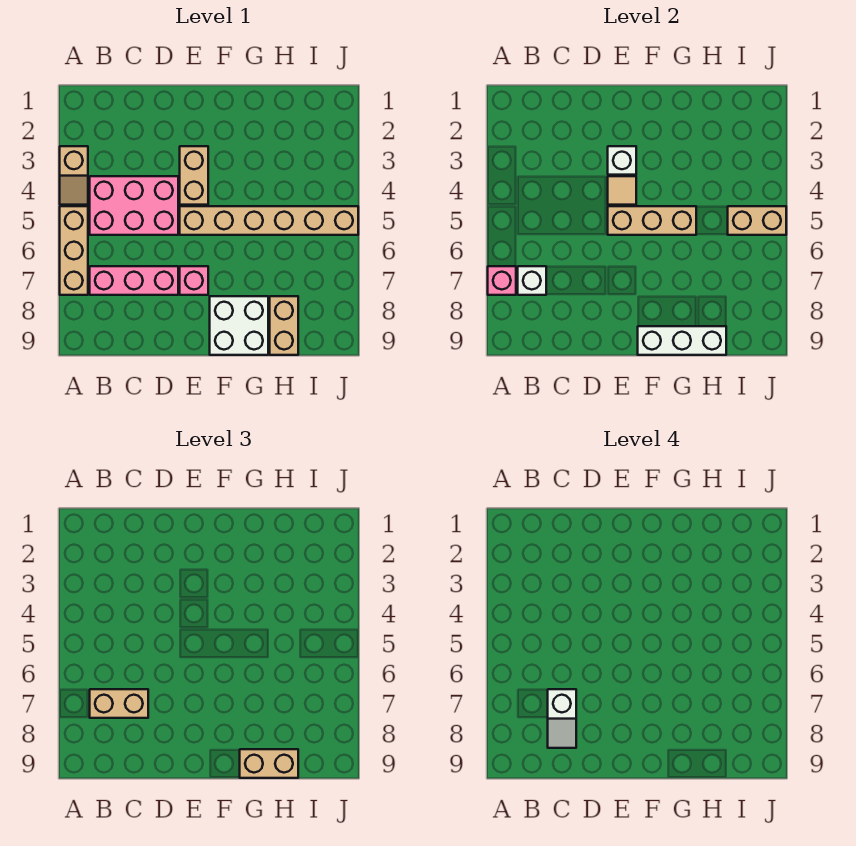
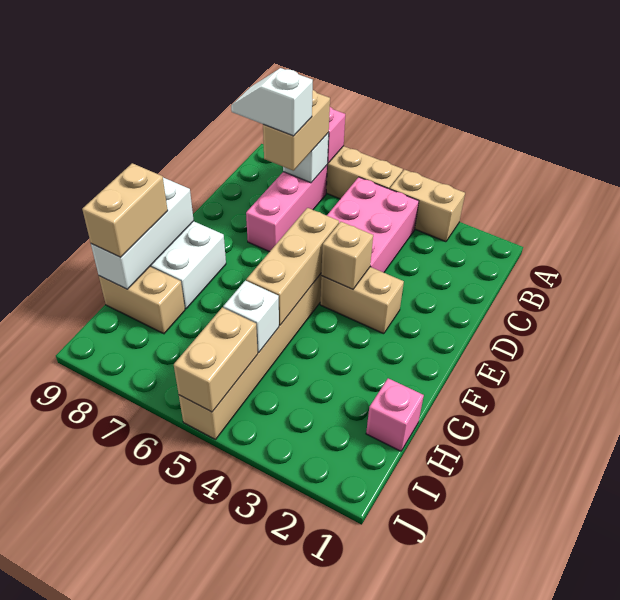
tan slope A3:A4 level 1 top 3 -> tan brick A3:A4 level 1
white brick E3 level 2 -> white brick H5 level 2
tan tile E4 level 2 -> tan brick E4 level 2
pink brick E7 level 1 -> pink brick H1 level 1

